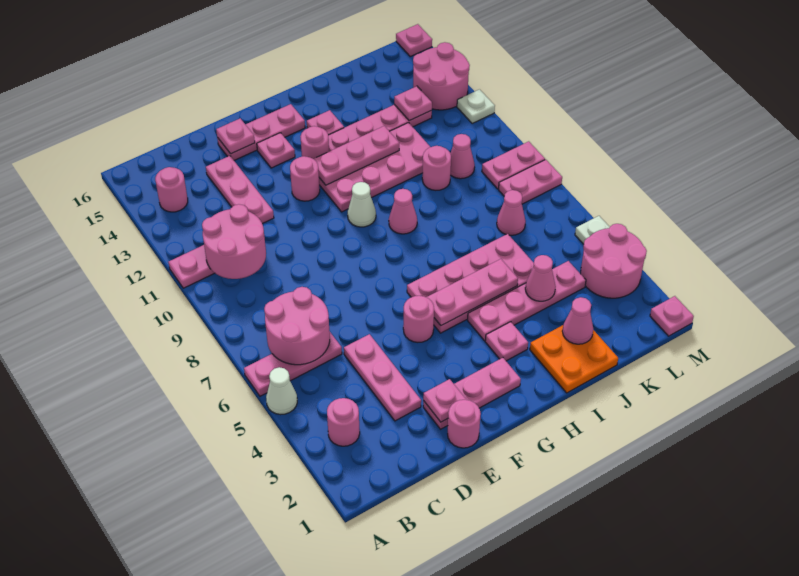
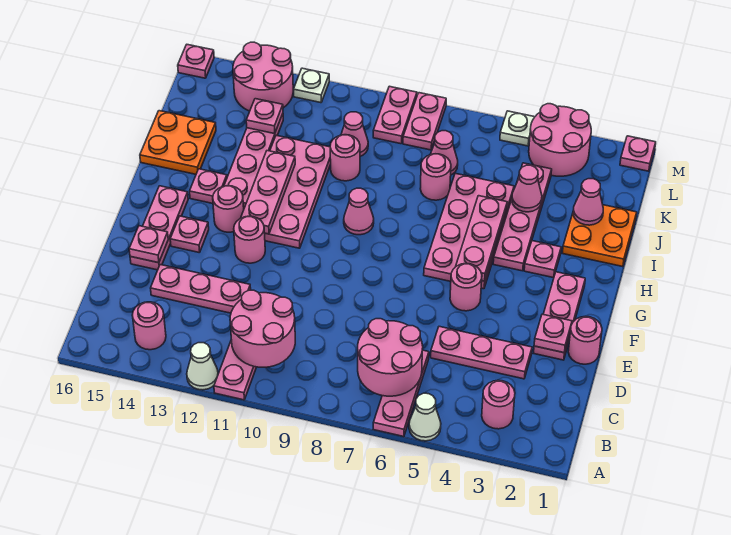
white cone G10 level 1 -> white cone A12 level 1
none -> orange plate I15:J16 level 1
none -> pink round brick J7 level 1

